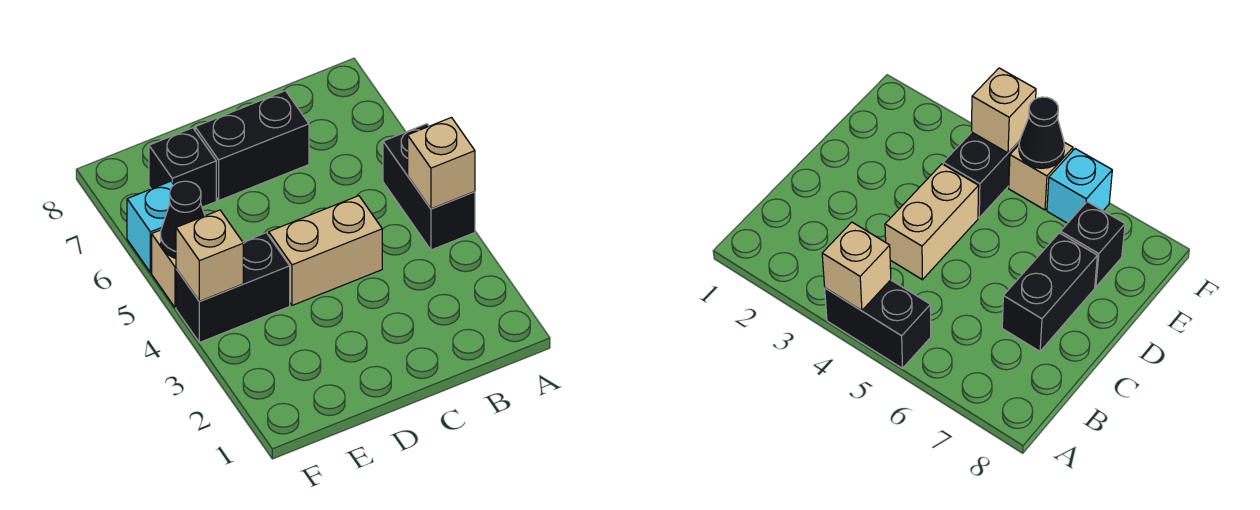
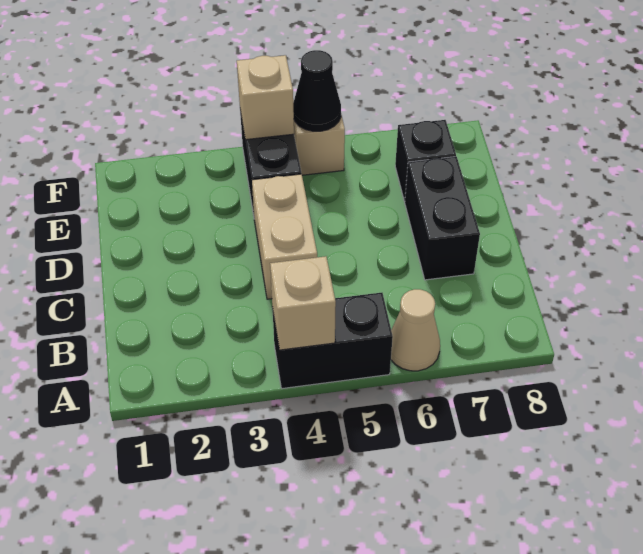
none -> tan cone A6 level 1
cyan brick F6 level 1 -> none

